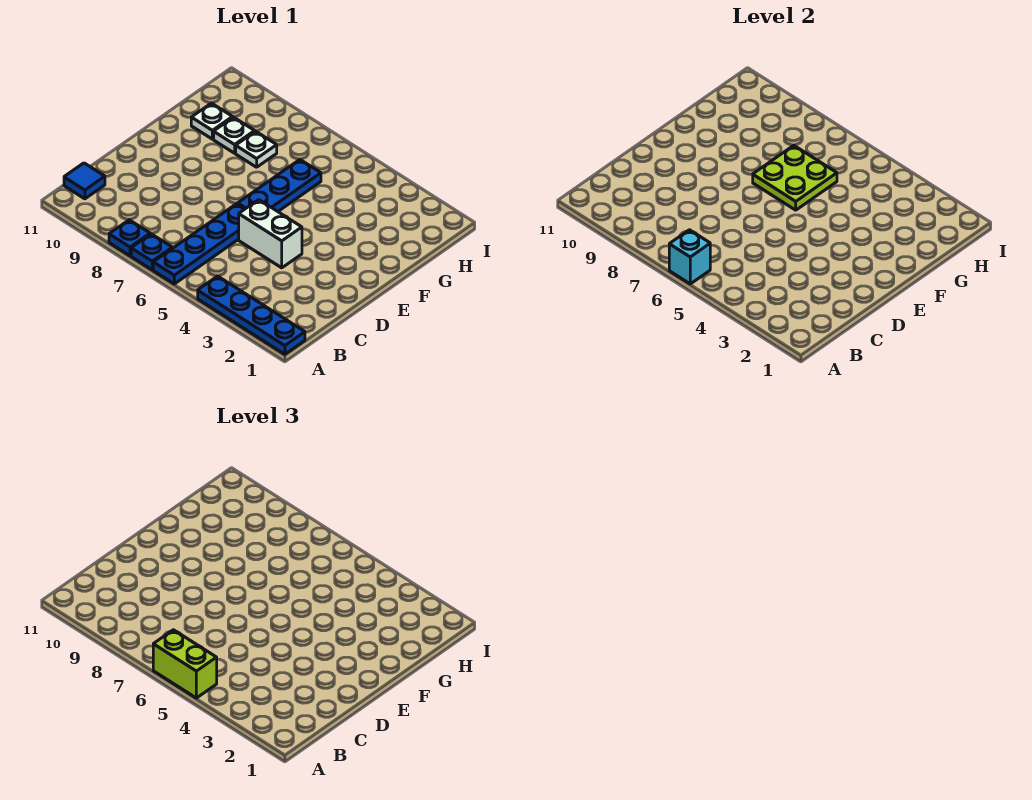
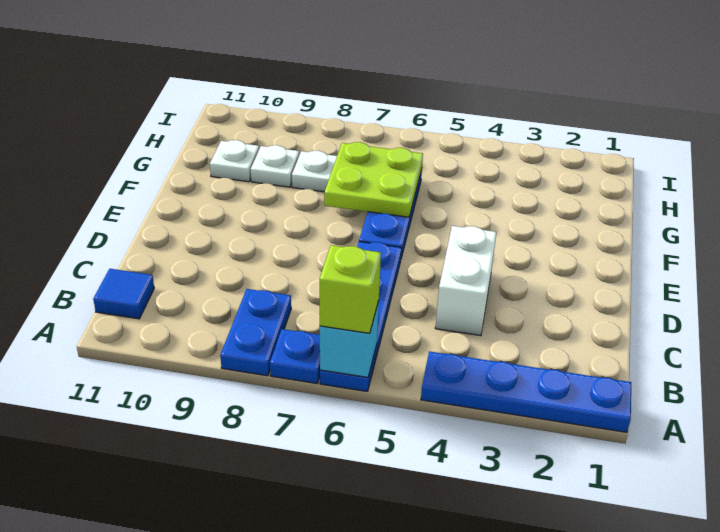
lime brick A5:A6 level 3 -> lime brick A6 level 3
blue plate A8 level 1 -> blue plate A8:B8 level 1
white brick D4:D5 level 1 -> white brick C4:D4 level 1

